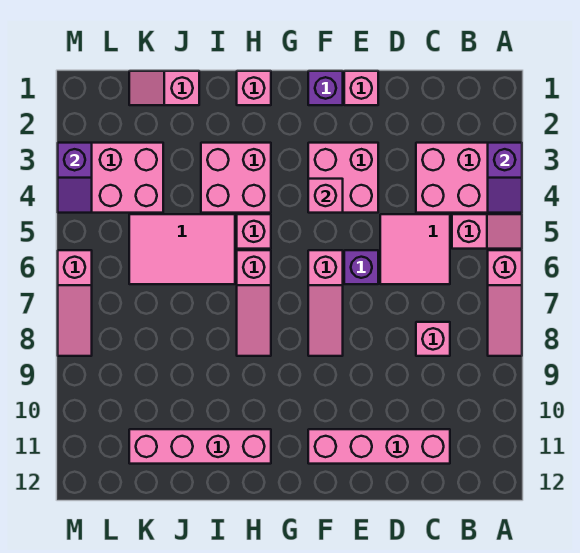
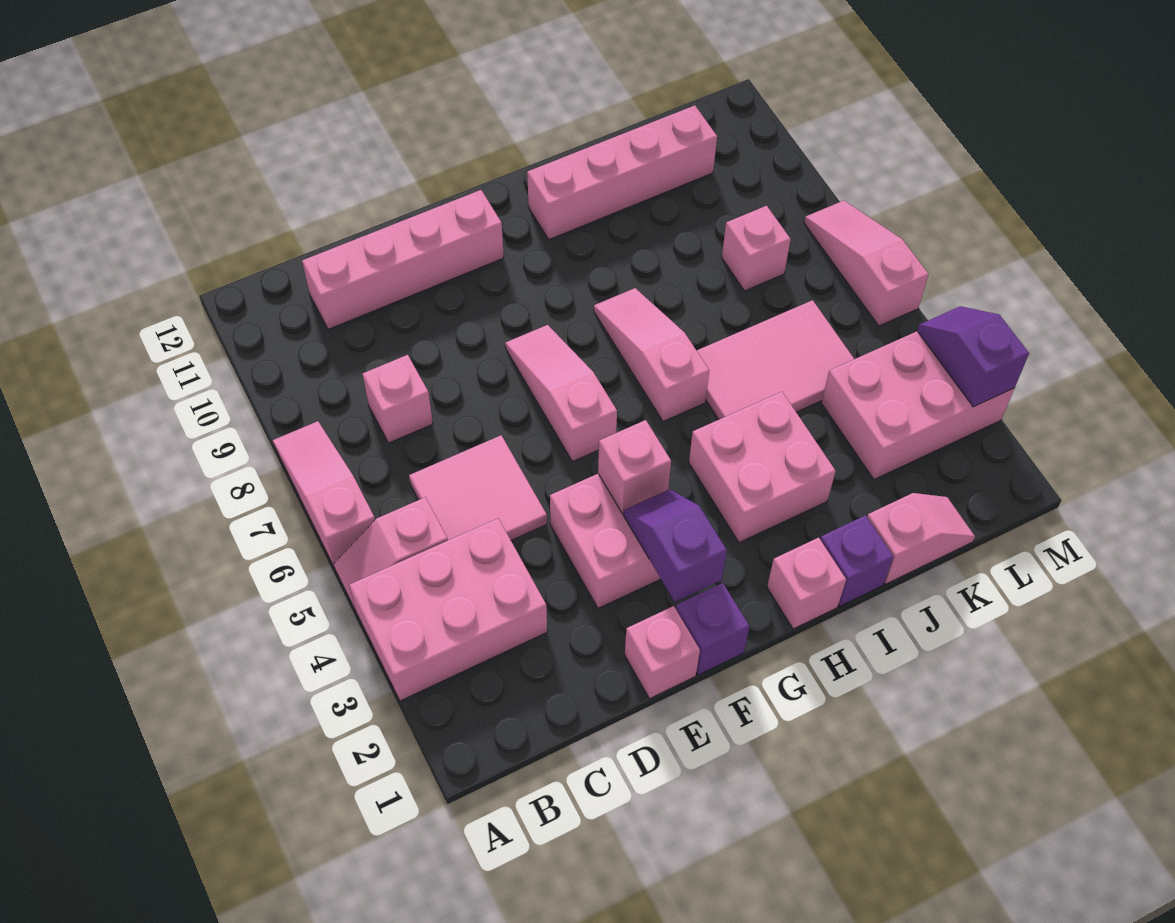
purple slope A3:A4 level 2 top 3 -> purple slope F2:F3 level 2 top 2
purple brick E6 level 1 -> purple brick I1 level 1
pink brick H5 level 1 -> pink brick K8 level 1

